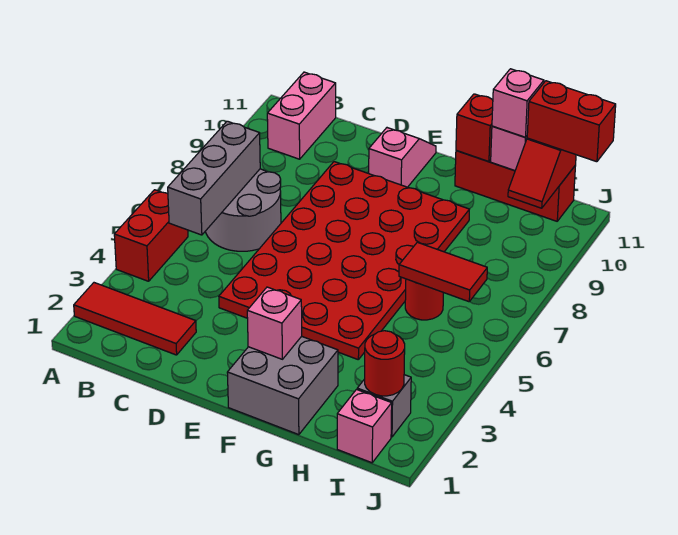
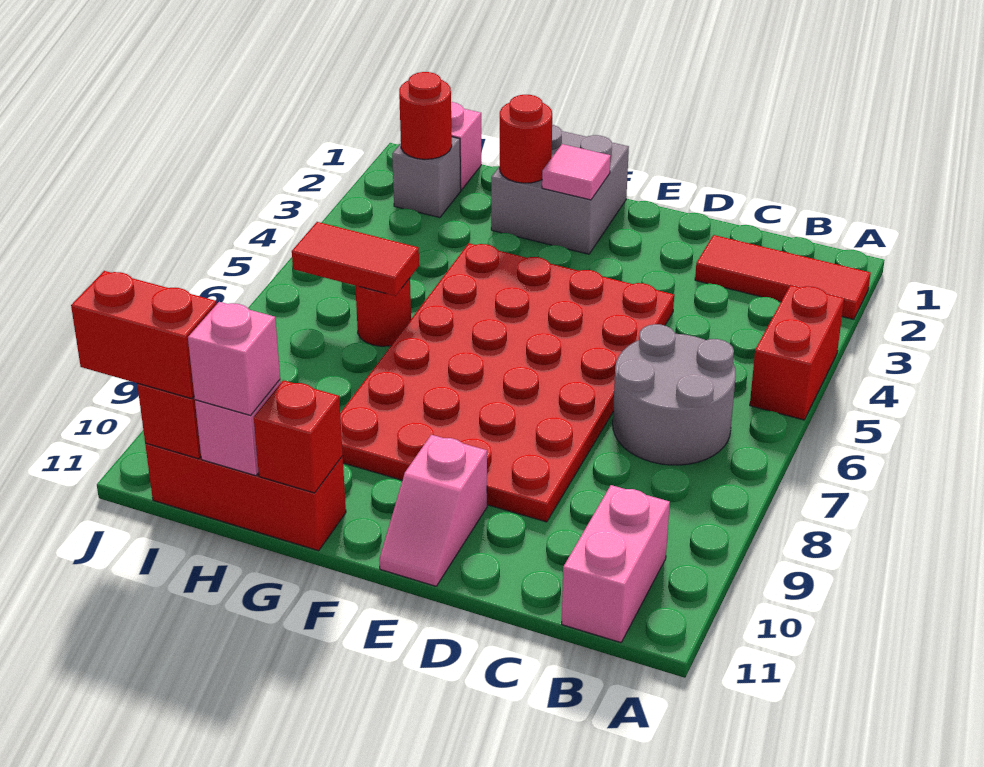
grey brick B5:B7 level 2 -> none
pink brick F2 level 2 -> pink tile F2 level 2
none -> red round brick G2 level 2

